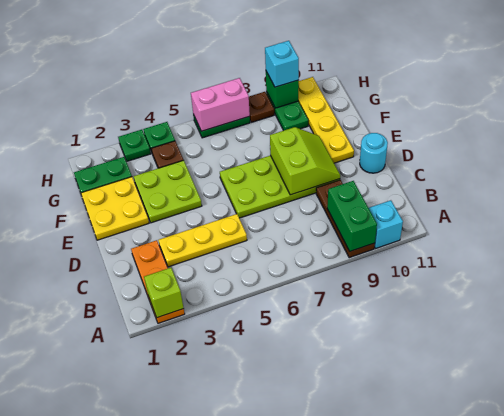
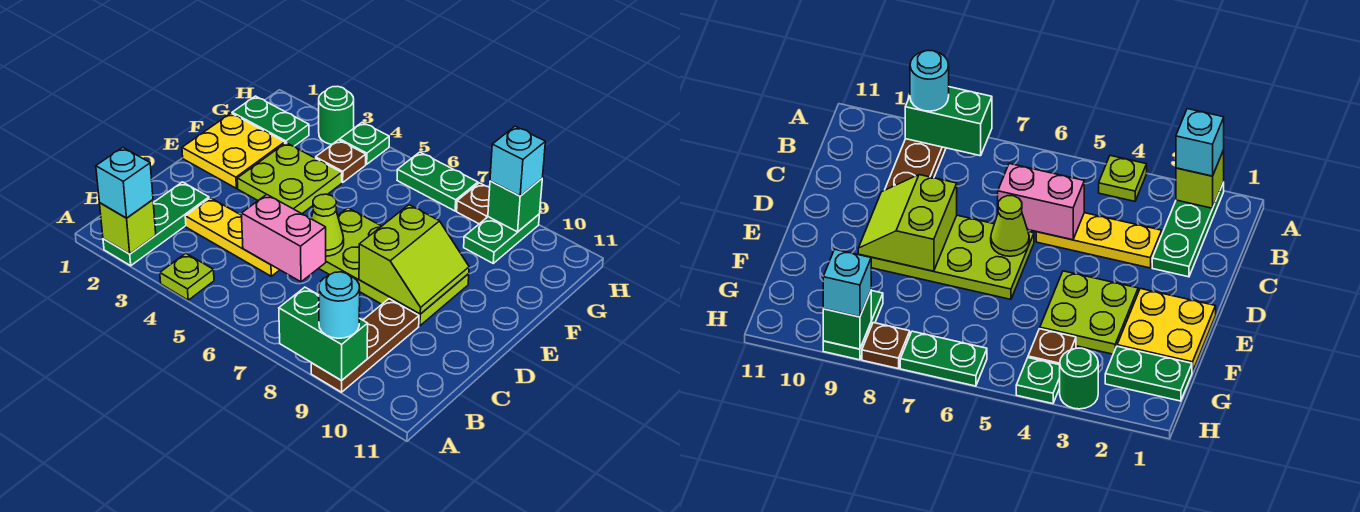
orange plate A2:C2 level 1 -> green plate A2:C2 level 1
none -> lime plate A4 level 1
green brick A9:B9 level 2 -> green brick A8:A9 level 2
cyan brick A10 level 1 -> cyan brick A2 level 3
none -> lime cone D6 level 2
cyan round brick D11 level 1 -> cyan round brick A9 level 3
yellow plate E10:H10 level 1 -> none
green plate H3 level 1 -> green round brick H3 level 1
pink brick H6:H7 level 2 -> pink brick C5:C6 level 2

